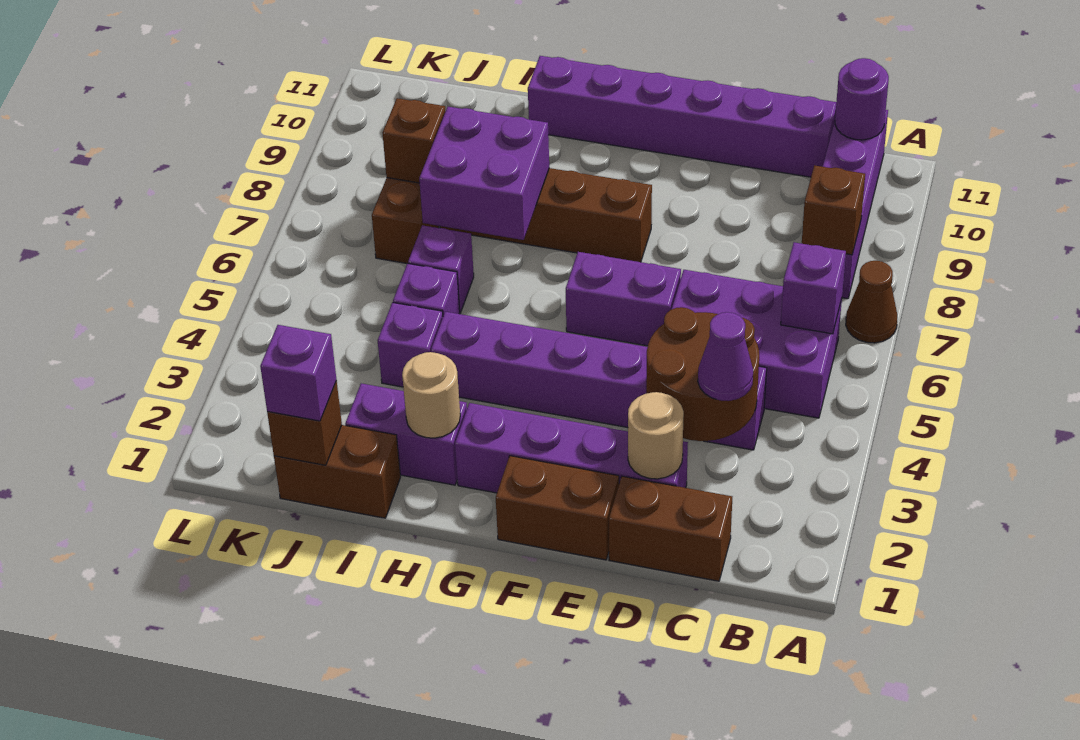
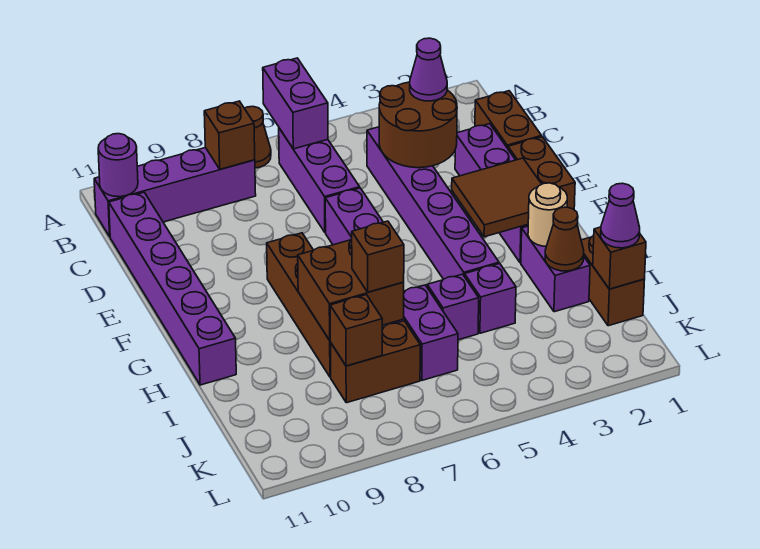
purple brick B5:D6 level 1 -> purple brick B6:D6 level 1
purple brick B6 level 2 -> purple brick A6:B6 level 2
tan round brick D2 level 2 -> none
none -> brown tile F2:G3 level 2
purple brick H7:I8 level 2 -> brown brick H7:I8 level 2
none -> brown cone I2 level 2
purple brick I6 level 1 -> purple brick I6:J6 level 1
none -> brown brick I7 level 3
purple brick J1 level 3 -> purple cone J1 level 3

